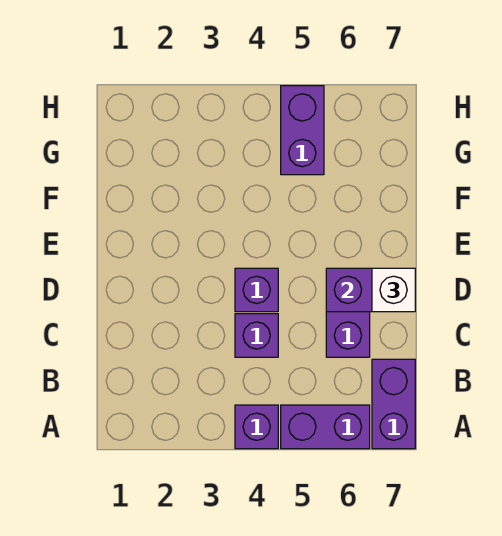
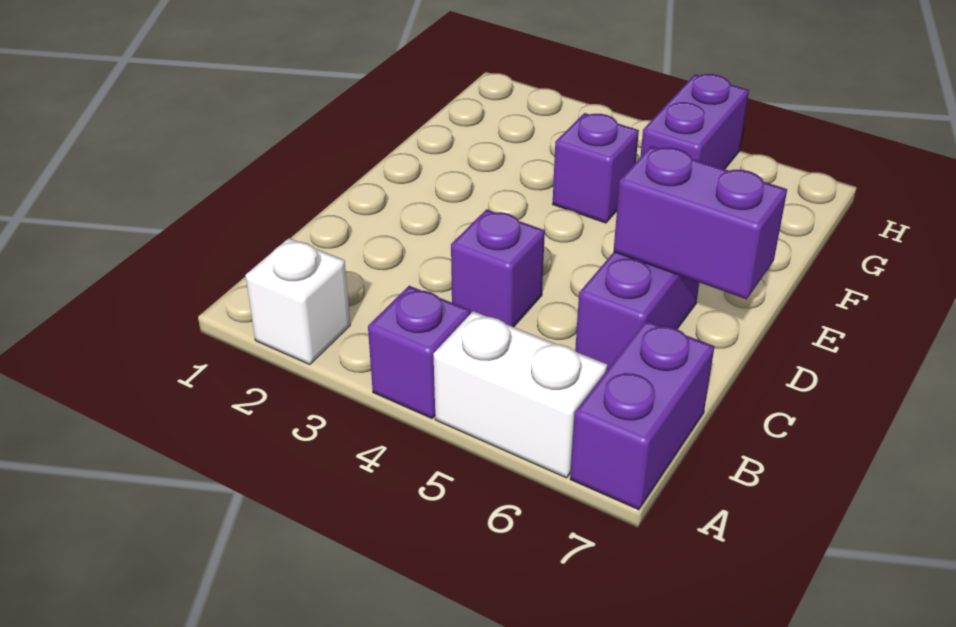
purple brick A5:A6 level 1 -> white brick A5:A6 level 1
purple brick D4 level 1 -> purple brick F4 level 1
white brick D7 level 3 -> white brick A2 level 1

